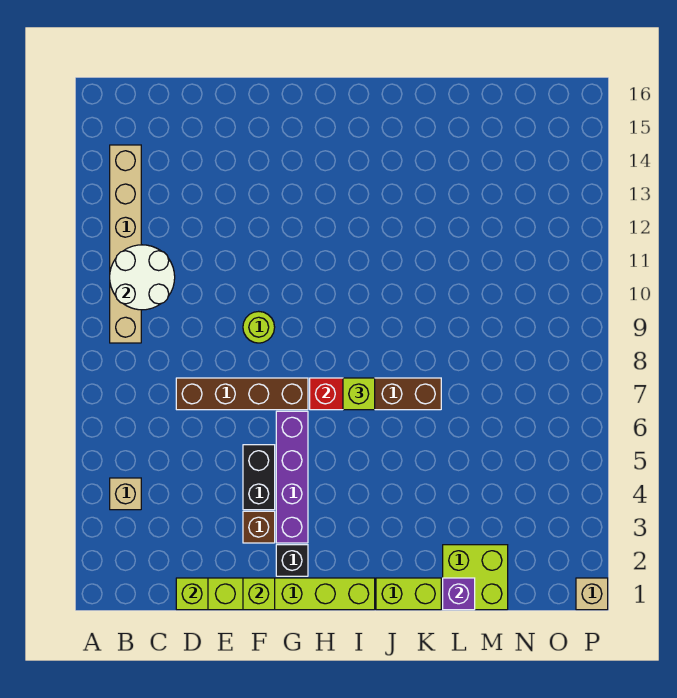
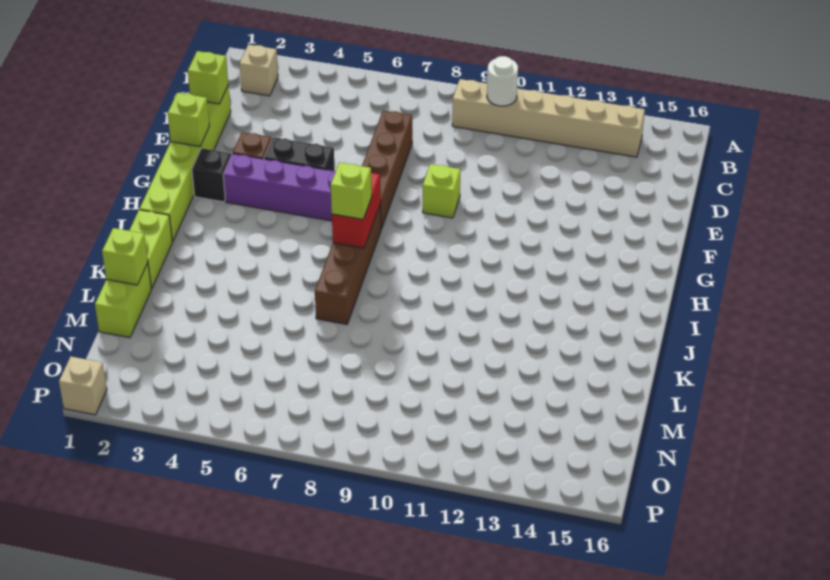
tan brick B4 level 1 -> tan brick B2 level 1
white round brick B10:C11 level 2 -> white round brick B10 level 2
lime round brick F9 level 1 -> lime brick F9 level 1
lime brick L1:M2 level 1 -> lime brick L1:M1 level 1
purple brick L1 level 2 -> lime brick L1 level 2

